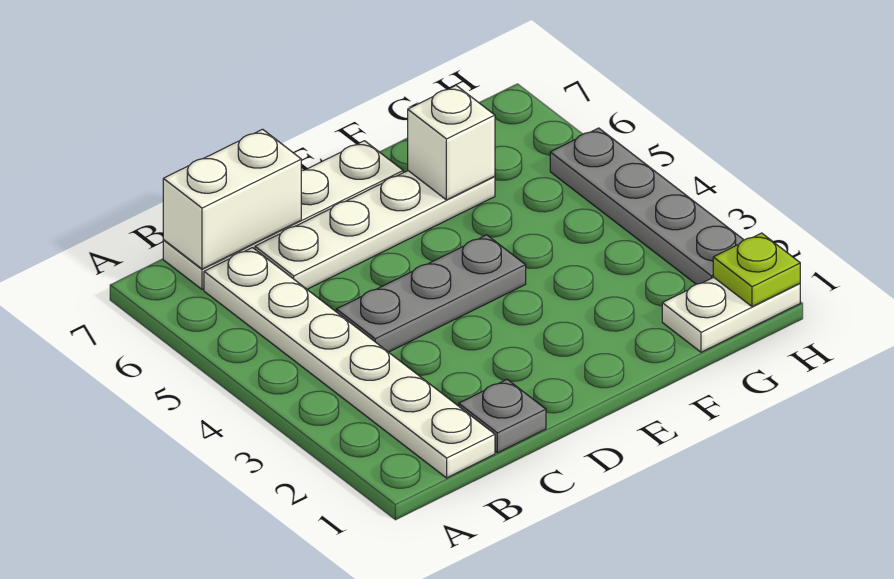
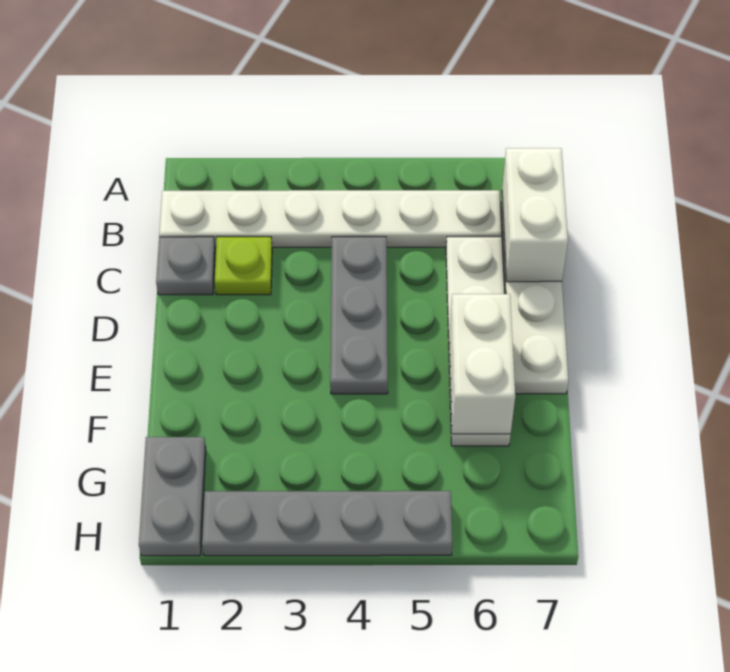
white brick F6 level 2 -> white brick E6:F6 level 2
white plate G1:H1 level 1 -> grey plate G1:H1 level 1
lime plate H1 level 2 -> lime plate C2 level 1

